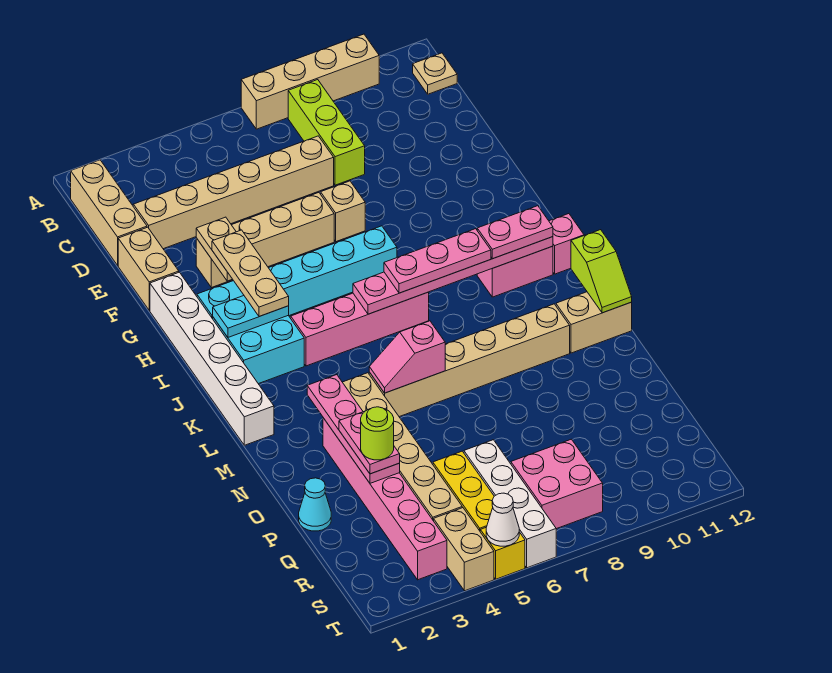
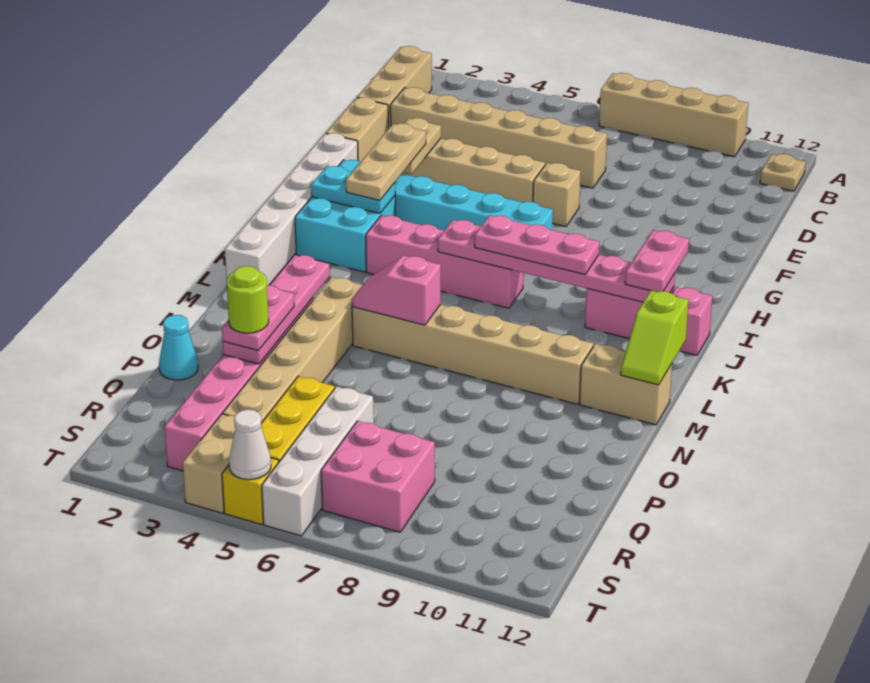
lime brick B8:D8 level 1 -> none
pink plate J10:J11 level 3 -> pink plate I11:J11 level 3

